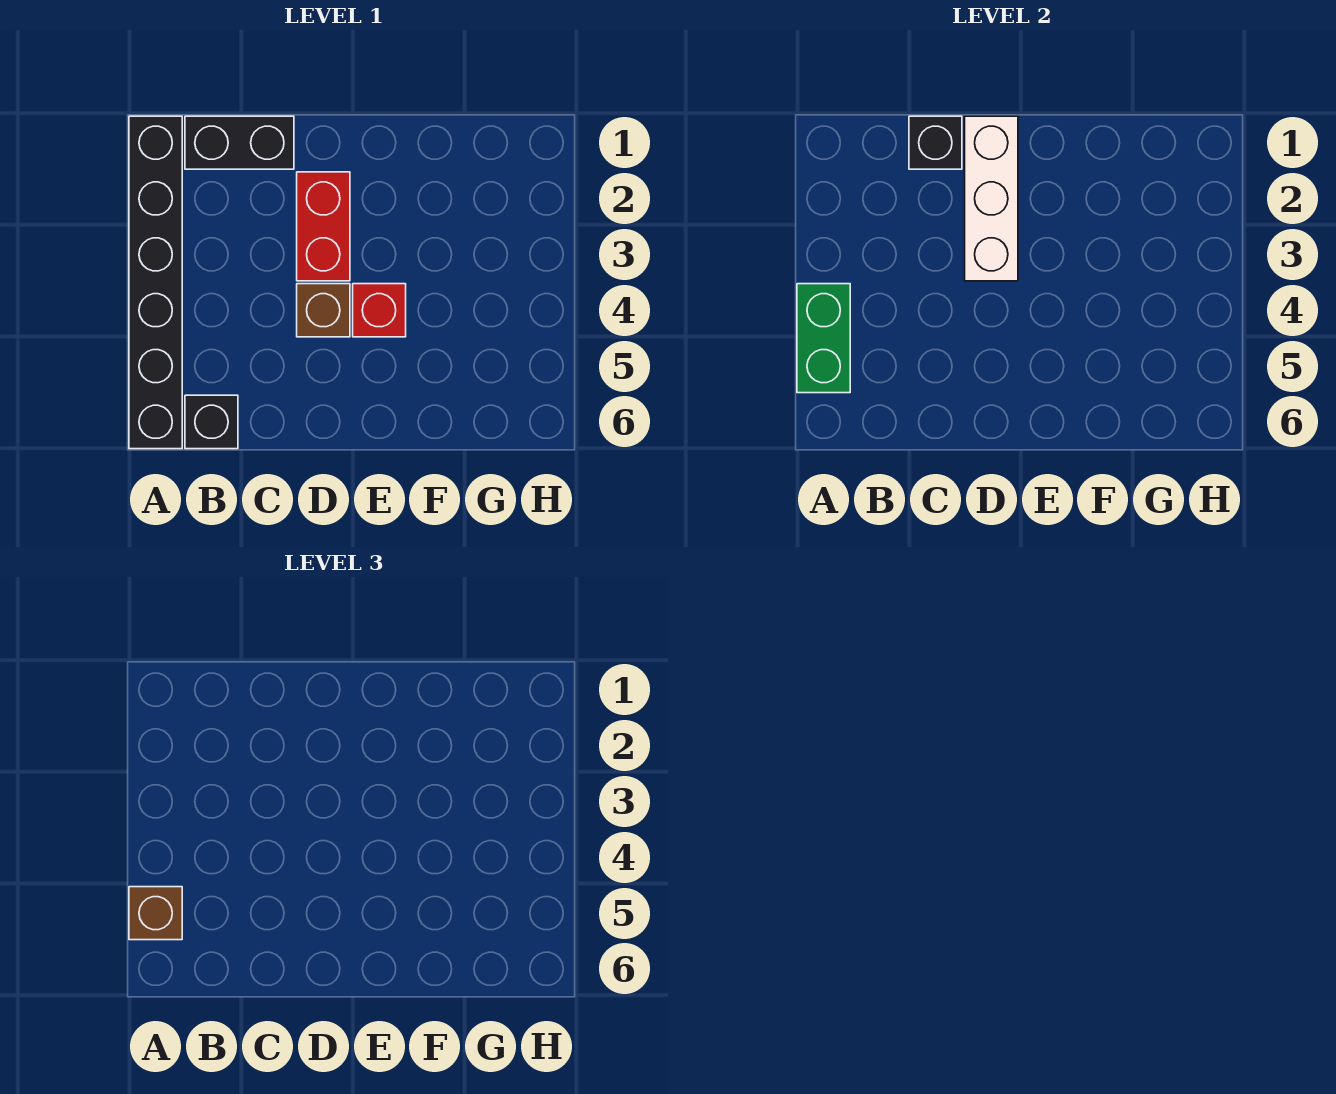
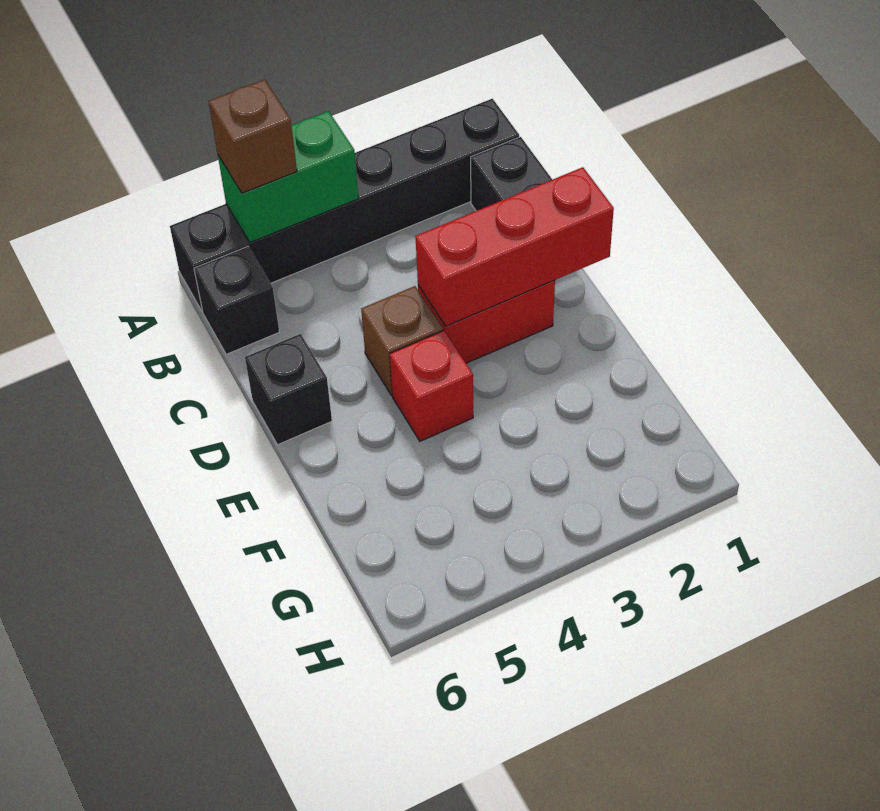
black brick C1 level 2 -> black brick D6 level 1
white brick D1:D3 level 2 -> red brick D1:D3 level 2

